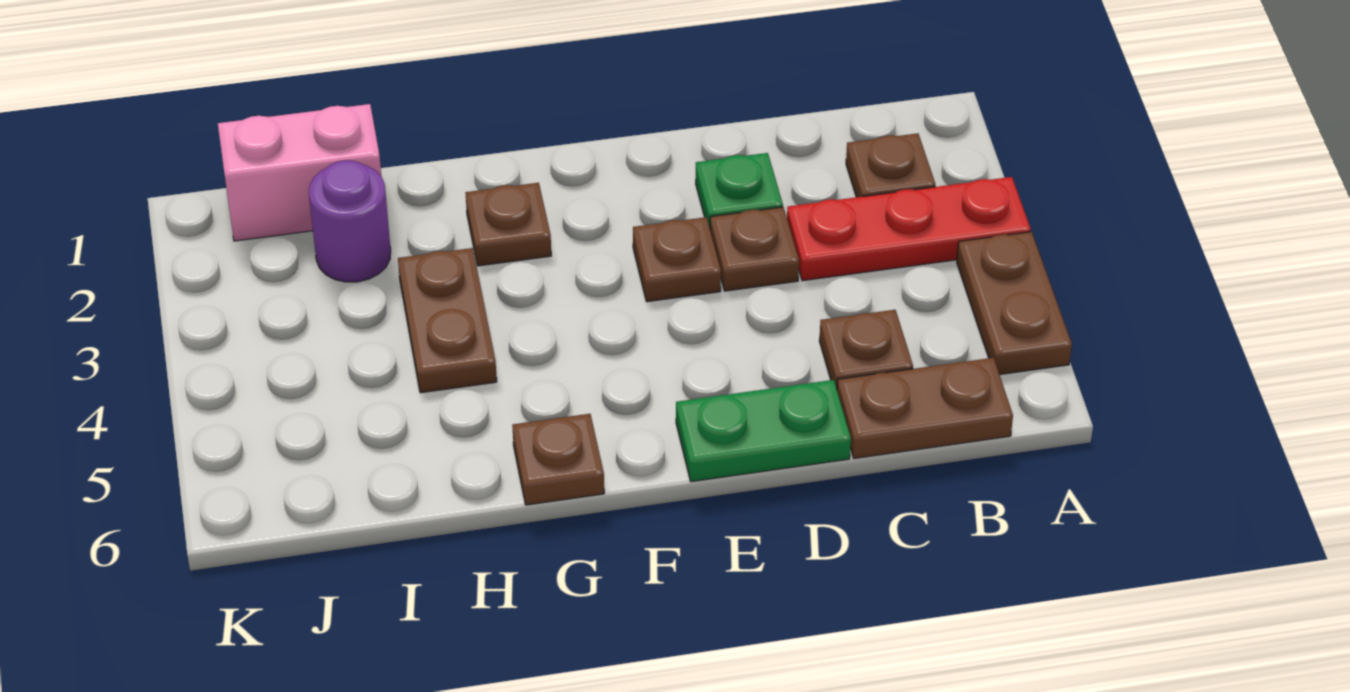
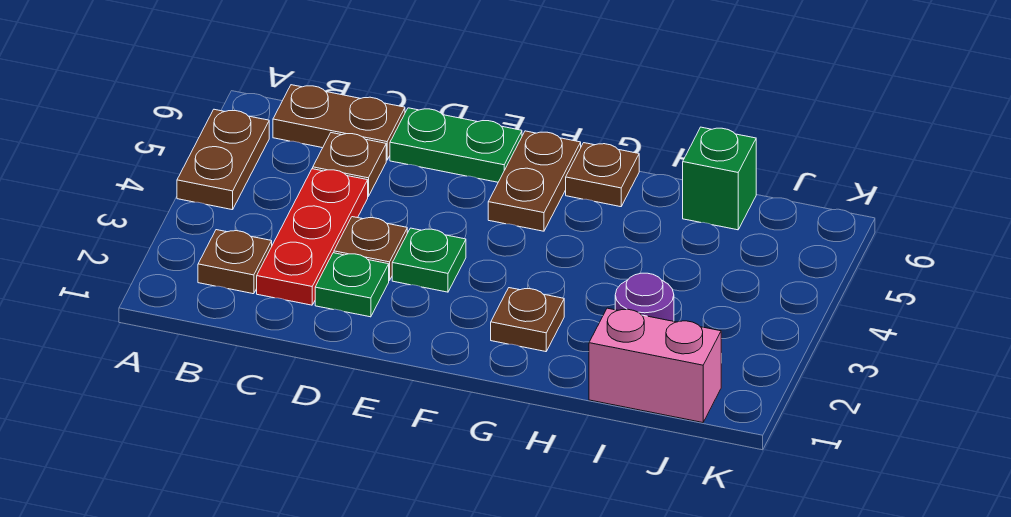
red plate A3:C3 level 1 -> red plate C2:C4 level 1
brown plate E3 level 1 -> green plate E3 level 1
brown plate H3:H4 level 1 -> brown plate F5:F6 level 1
none -> green brick I6 level 1

